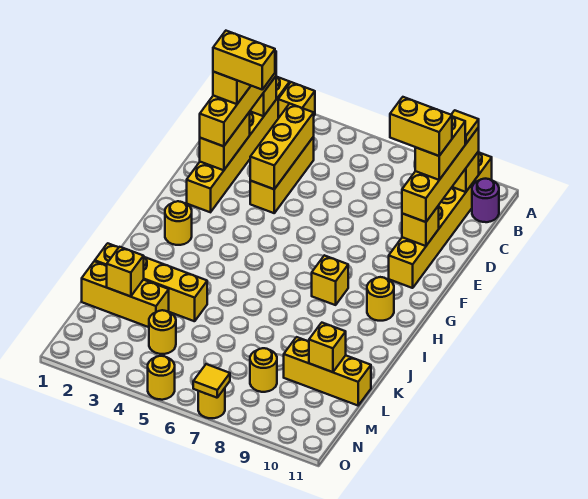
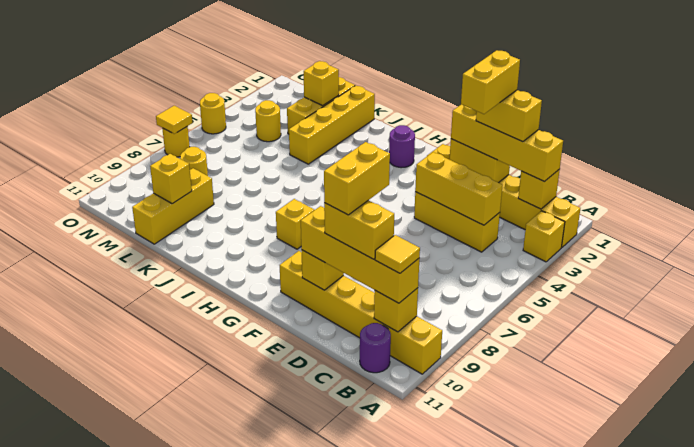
yellow round brick H2 level 1 -> purple round brick H2 level 1
yellow round brick H10 level 1 -> none

